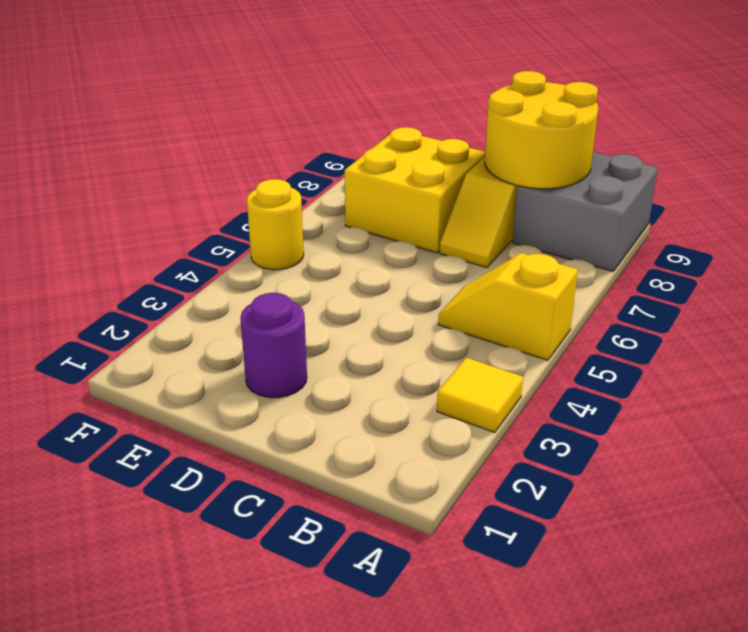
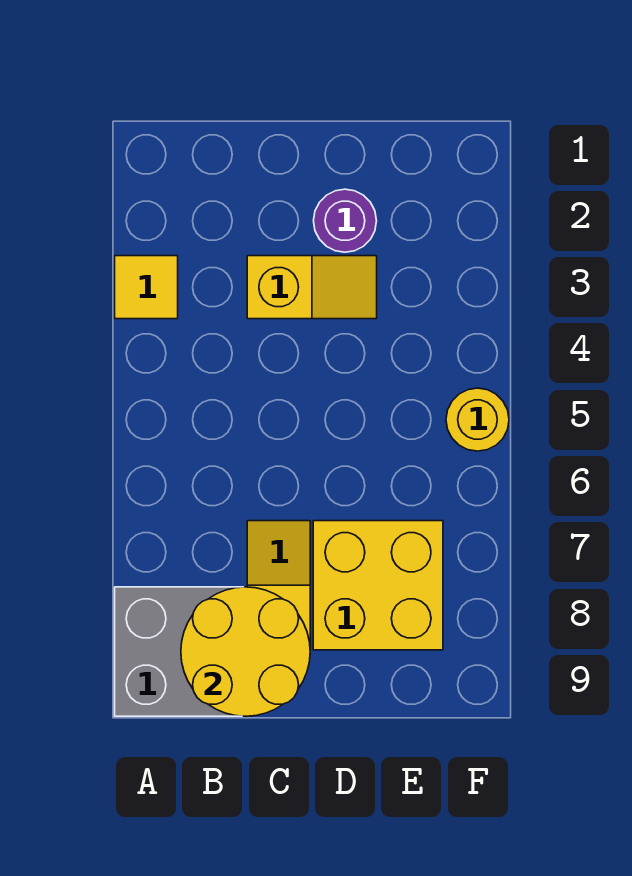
yellow slope A5:B5 level 1 top A -> yellow slope C3:D3 level 1 top C

